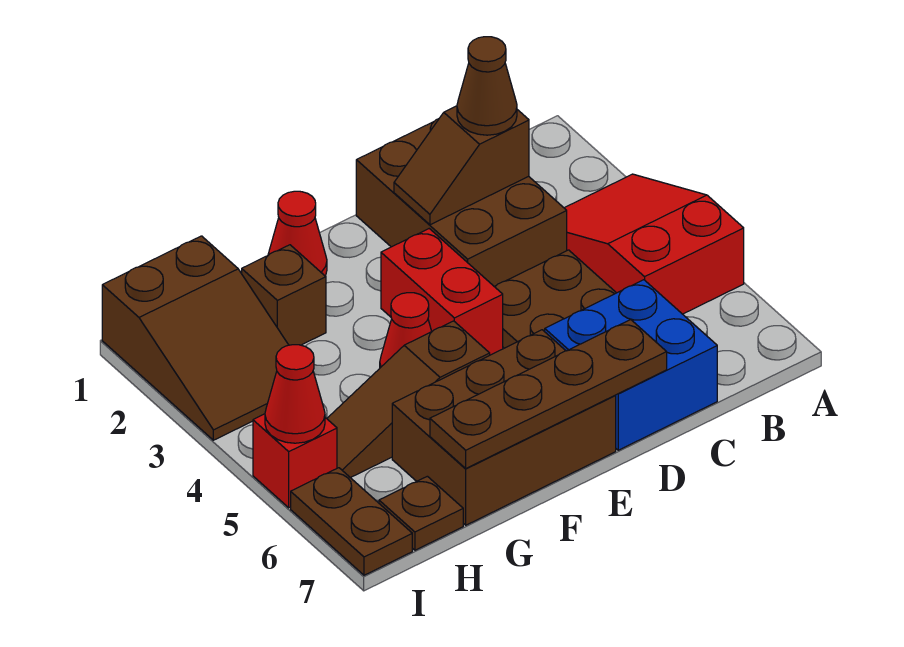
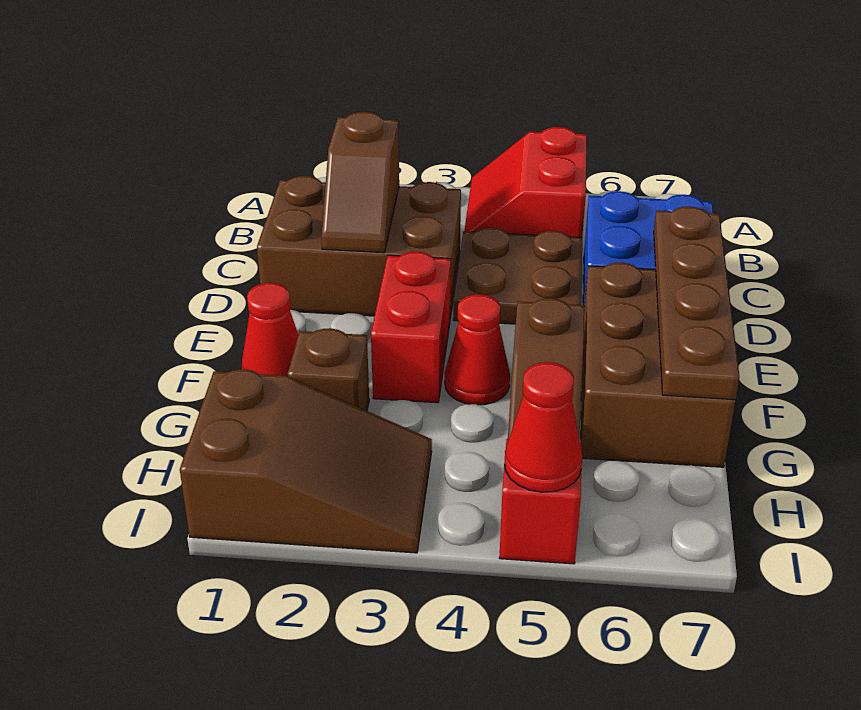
red slope A3:B5 level 1 top 5 -> red slope A4:B5 level 1 top 5
brown cone C2 level 3 -> none
red brick E3:E4 level 1 -> red brick E3:F3 level 1
brown plate H7 level 1 -> none
brown plate I6:I7 level 1 -> none

